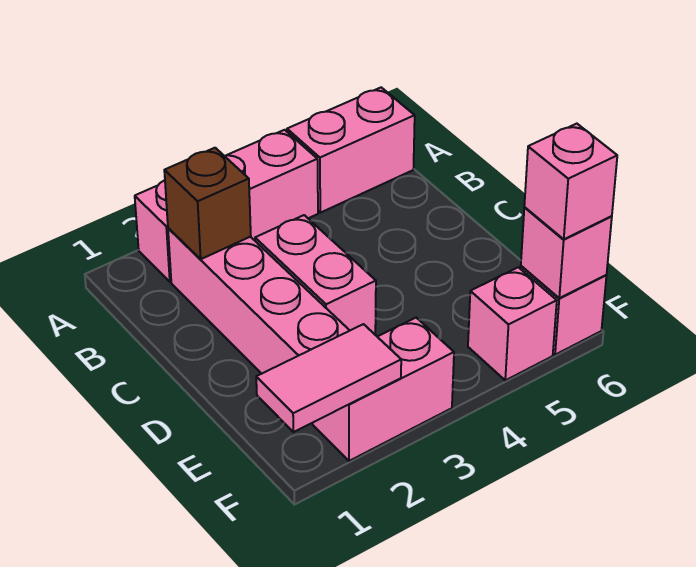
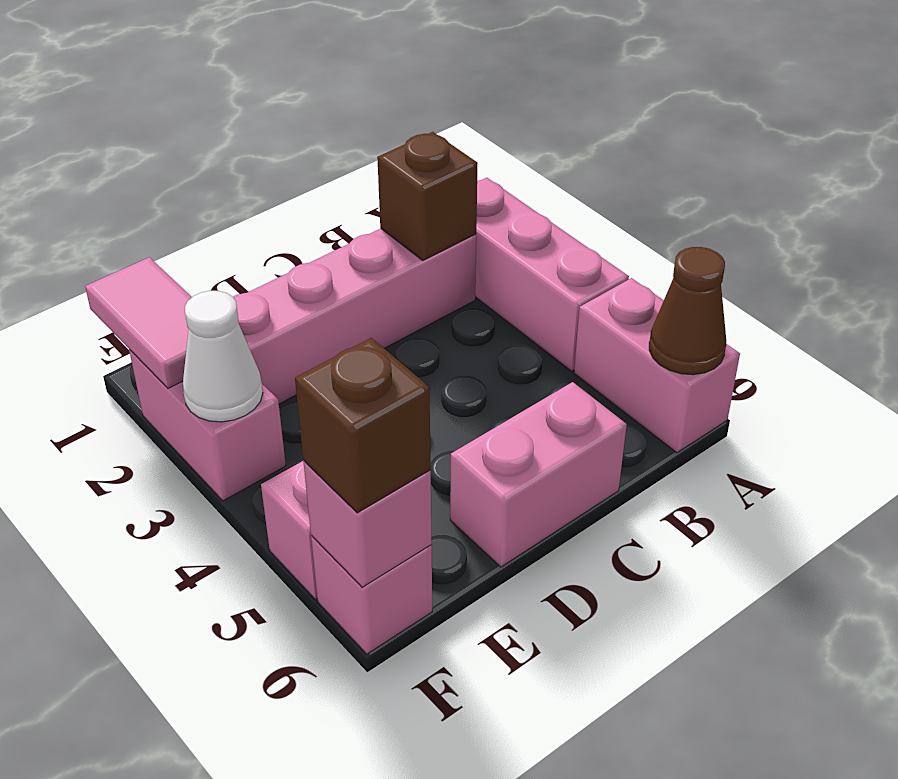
none -> brown cone A6 level 2
pink brick C3:D3 level 1 -> pink brick C6:D6 level 1
none -> white cone F3 level 2
pink brick F6 level 3 -> brown brick F6 level 3

